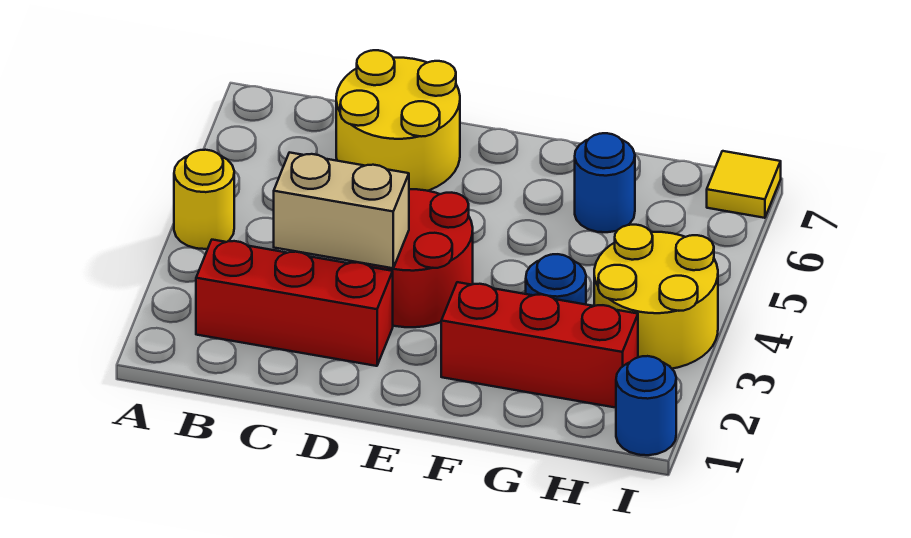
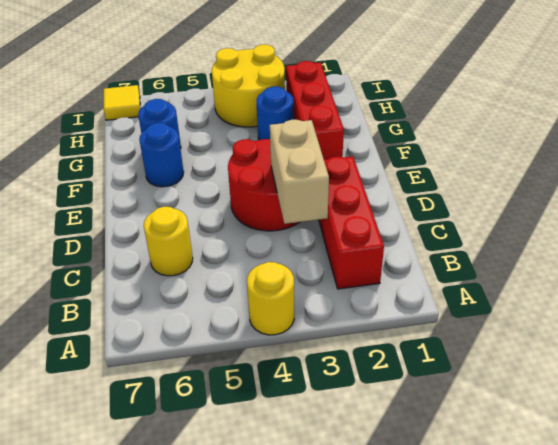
yellow round brick C6:D7 level 1 -> yellow round brick C6 level 1
blue round brick I1 level 1 -> blue round brick F6 level 1

